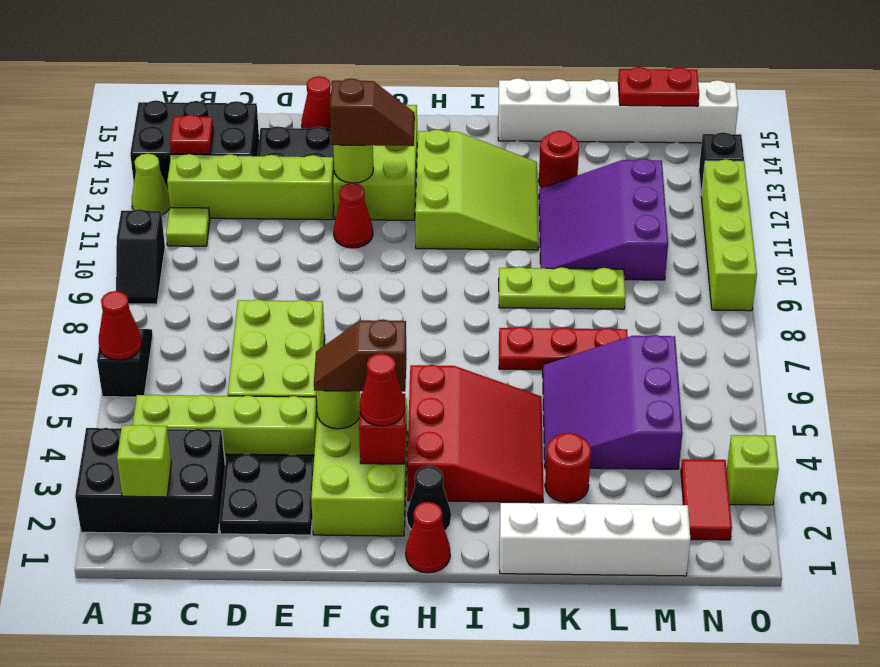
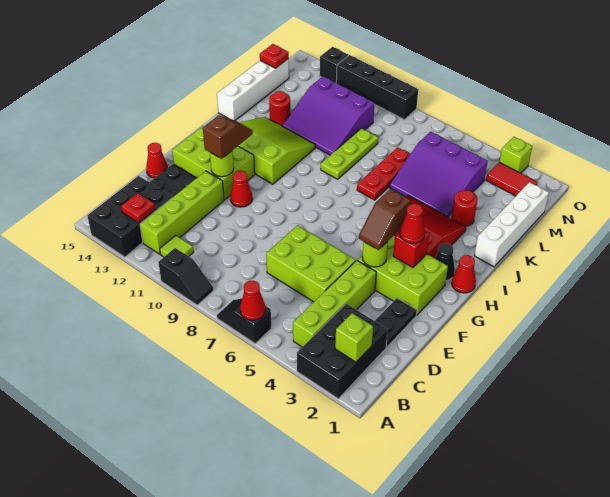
lime cone A12 level 1 -> none
black plate D2:E3 level 1 -> black plate D2:E2 level 1
white brick J15:O15 level 1 -> white brick J15:M15 level 1
red plate M15:N15 level 2 -> red plate M15 level 2
lime brick O9:O12 level 1 -> black brick O9:O12 level 1

